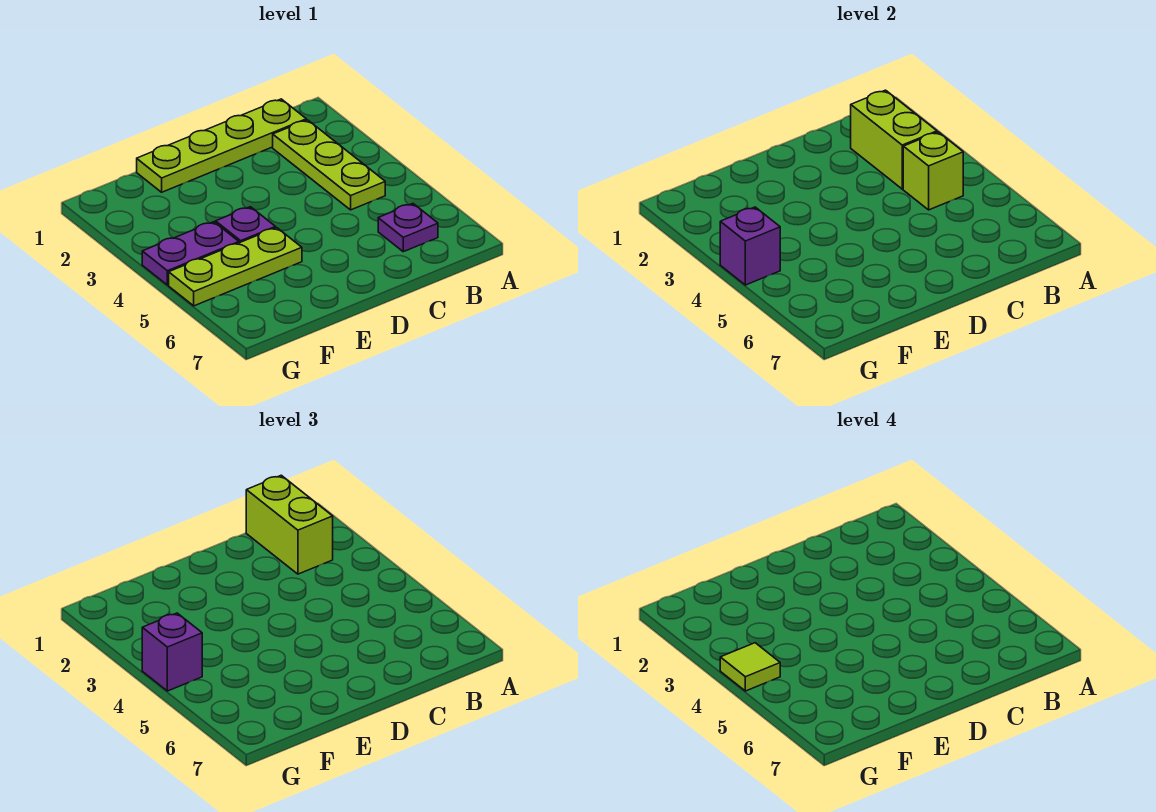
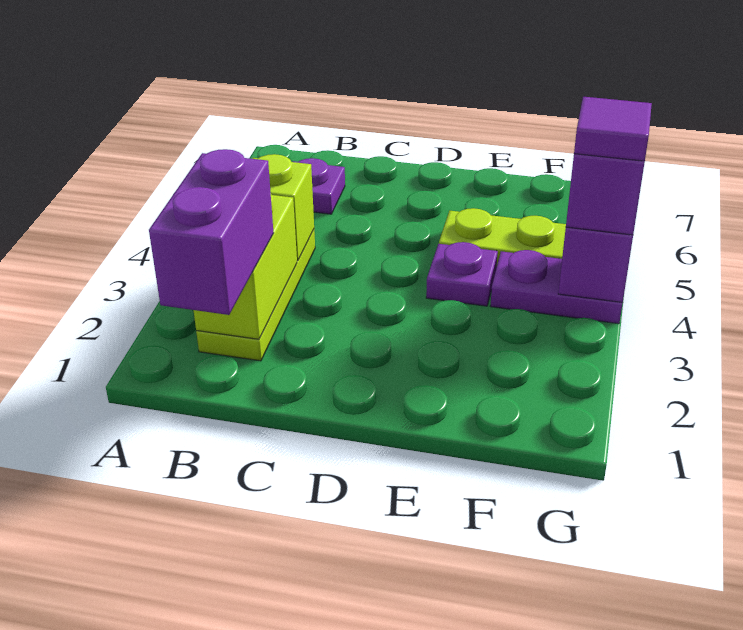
lime plate B1:E1 level 1 -> none
lime brick B1:B2 level 3 -> purple brick B1:B2 level 3
lime tile G4 level 4 -> purple tile G4 level 4

